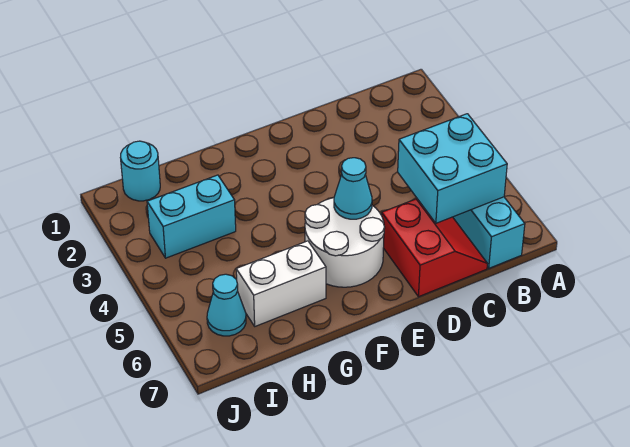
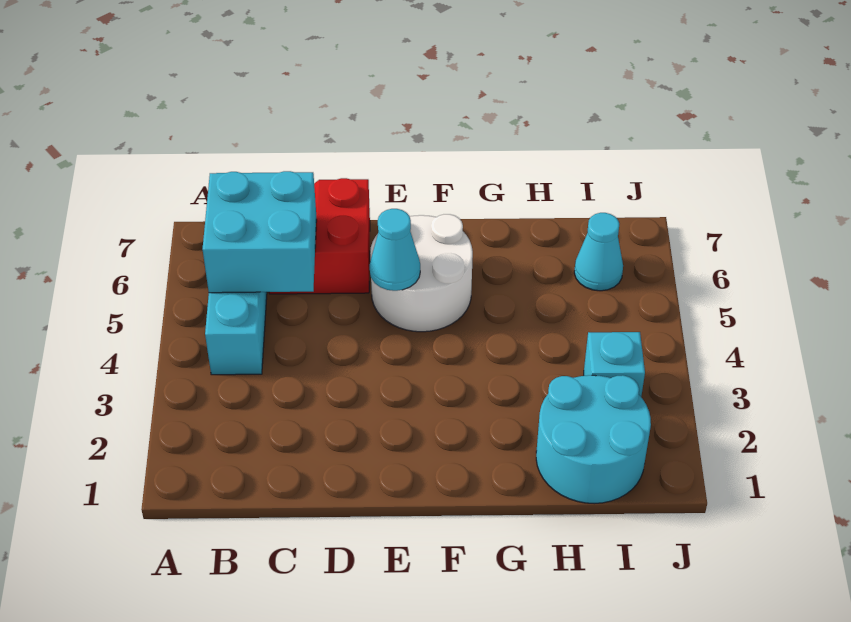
white brick G6:H6 level 1 -> none
cyan brick H3:I3 level 1 -> cyan brick I3 level 1
cyan round brick I1 level 1 -> cyan round brick H1:I2 level 1

